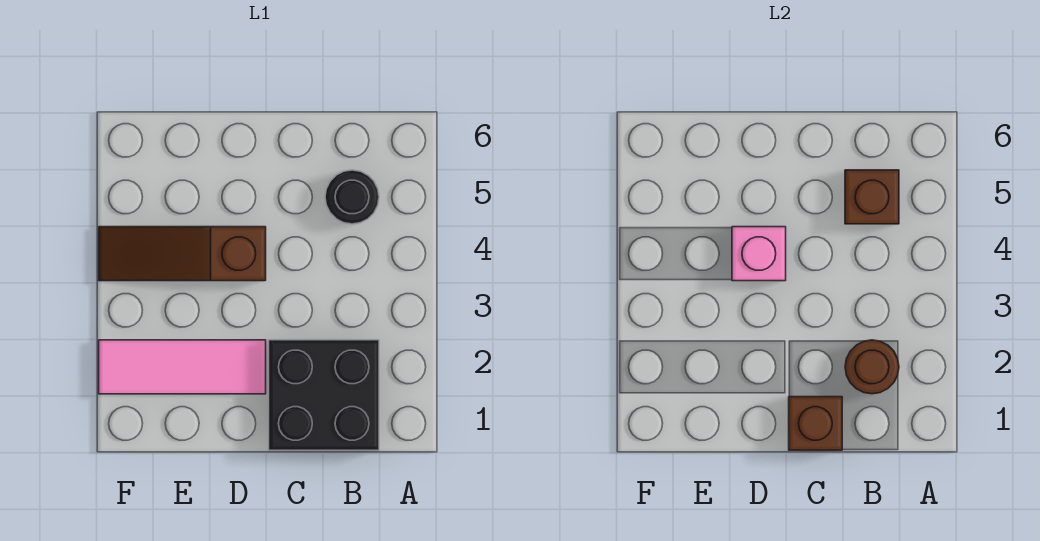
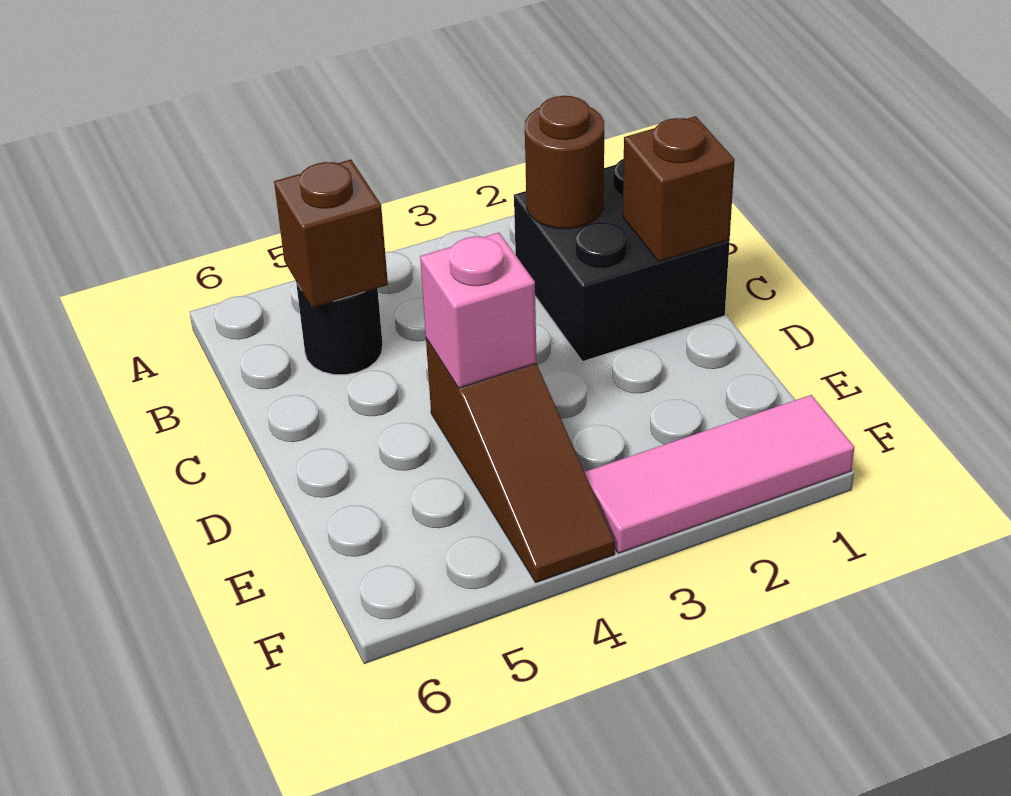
pink tile D2:F2 level 1 -> pink tile F1:F3 level 1

